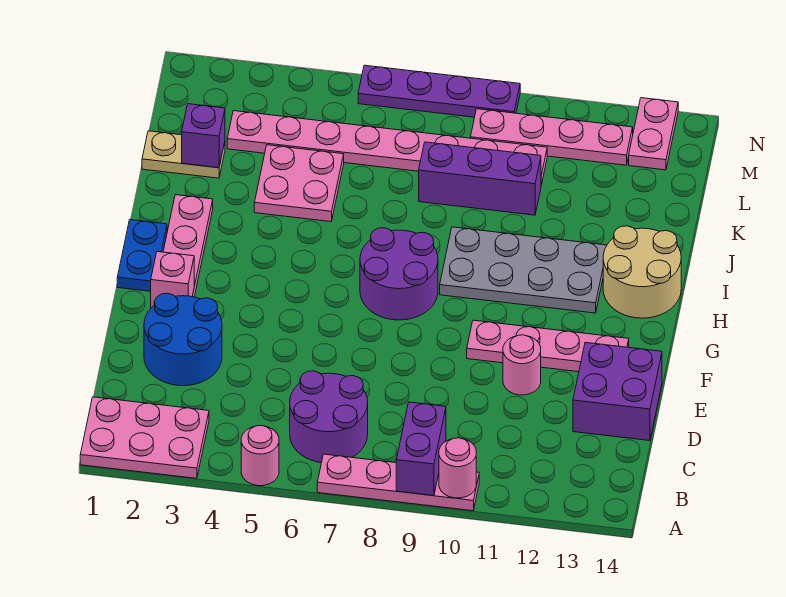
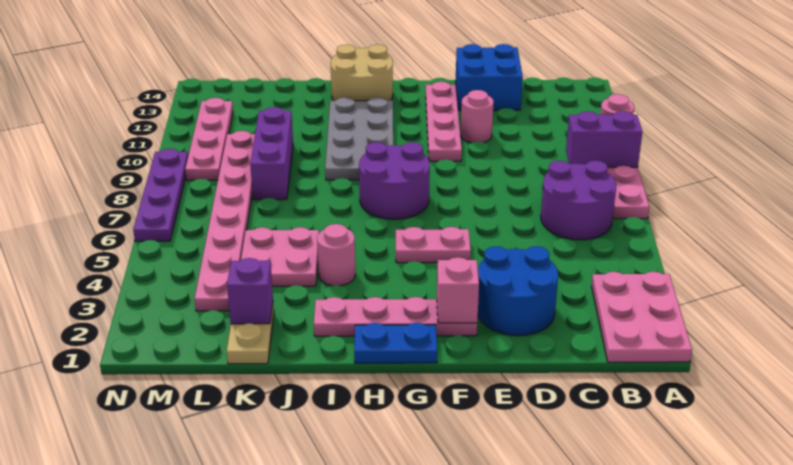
pink round brick A5 level 1 -> pink round brick I4 level 1
purple brick D13:E14 level 1 -> blue brick D13:E14 level 1
pink plate M13:N13 level 1 -> pink plate F5:G5 level 1

